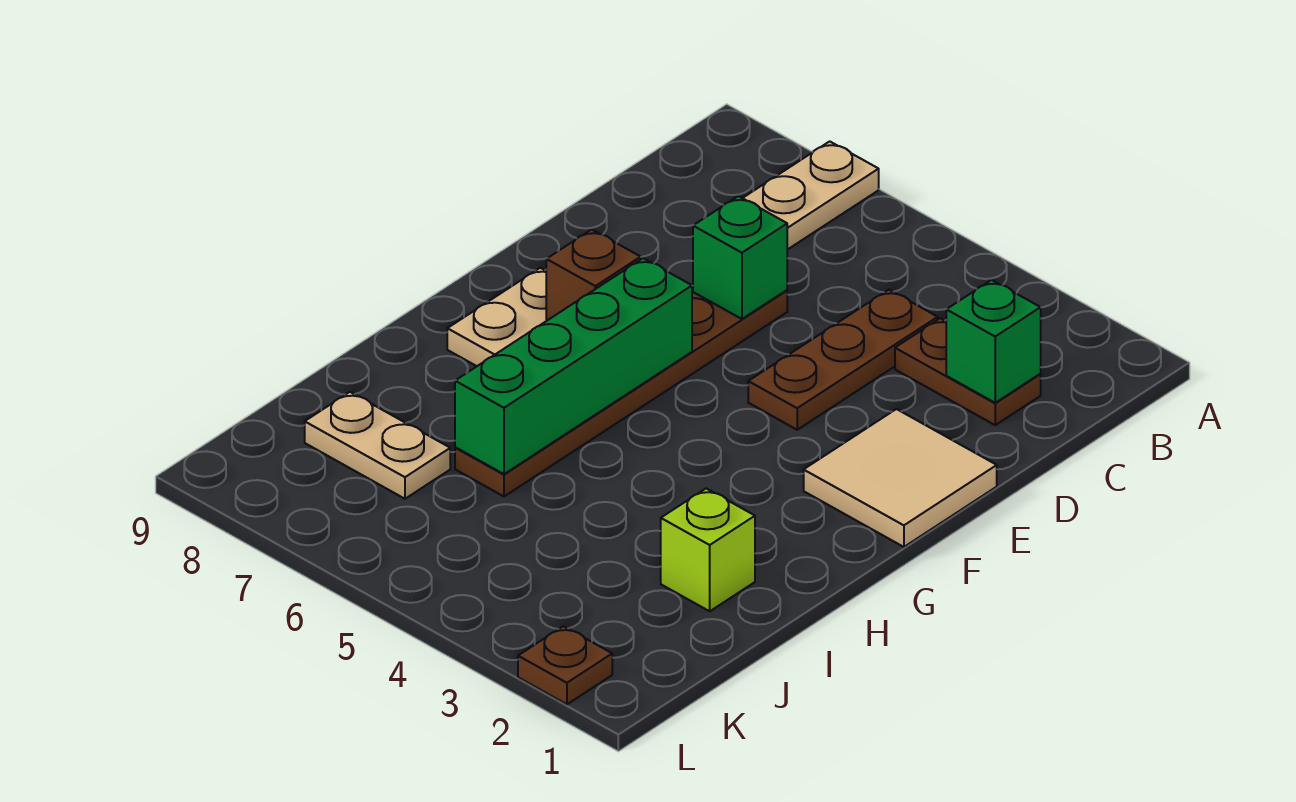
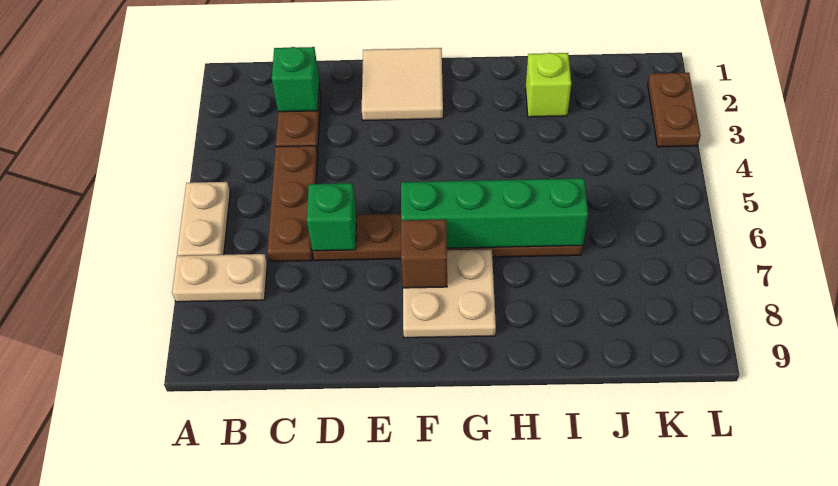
brown plate C4:E4 level 1 -> brown plate C4:C6 level 1
tan plate J7:J8 level 1 -> tan plate A5:A6 level 1
brown plate L2 level 1 -> brown plate L2:L3 level 1

